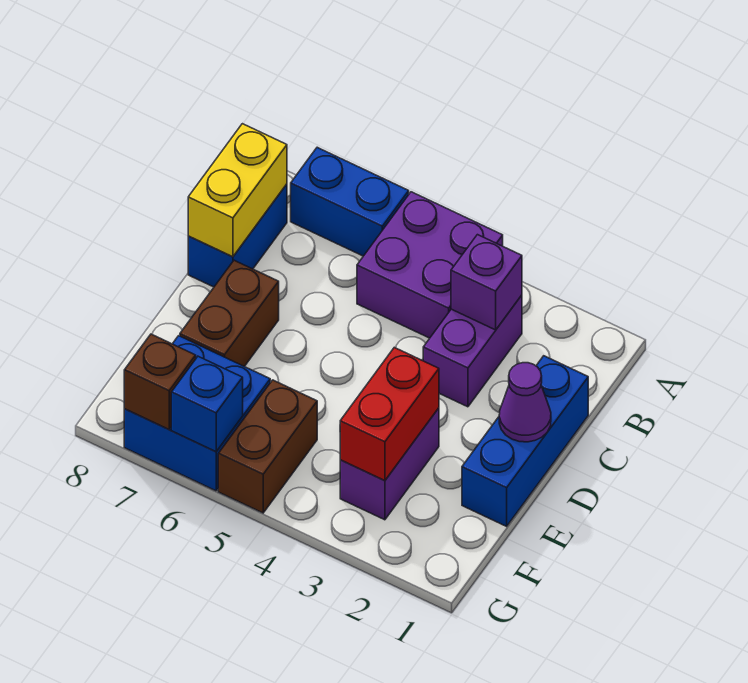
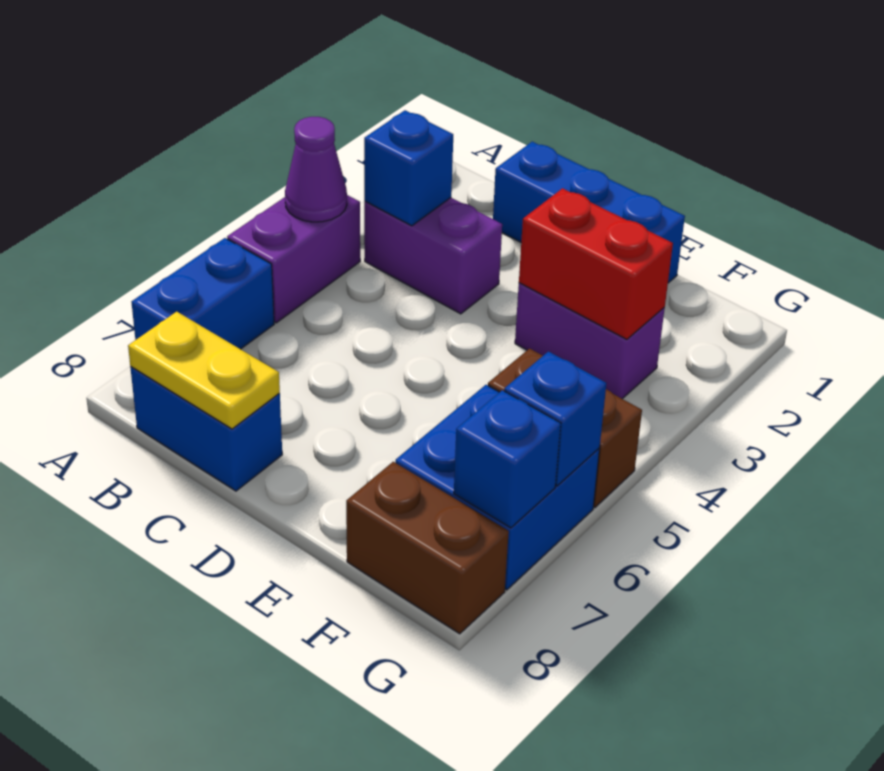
purple brick A4:B5 level 1 -> purple brick A4:A5 level 1
purple brick B3 level 2 -> blue brick B3 level 2
yellow brick B8:C8 level 2 -> yellow plate B8:C8 level 2
purple cone D1 level 2 -> purple cone A4 level 2
brown brick D7:E7 level 1 -> brown brick F8:G8 level 1
brown brick G7 level 2 -> blue brick G7 level 2

